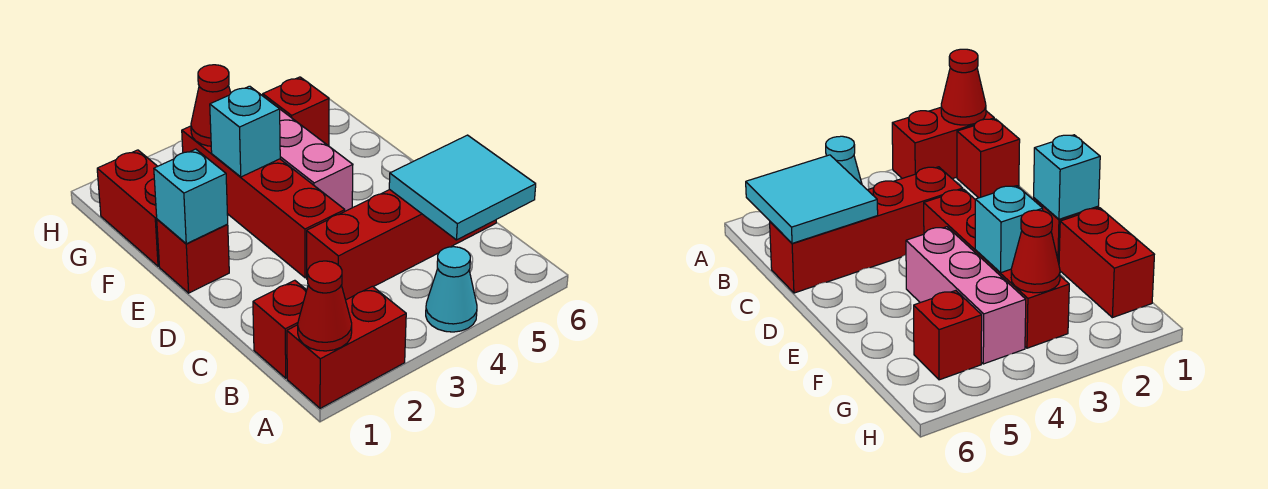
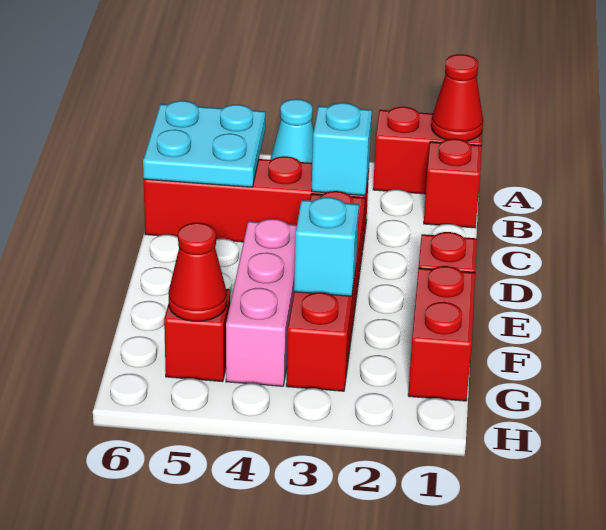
cyan tile B5:C6 level 2 -> cyan plate B5:C6 level 2
cyan brick E1 level 2 -> cyan brick C3 level 2
red cone G3 level 2 -> red cone G5 level 2

